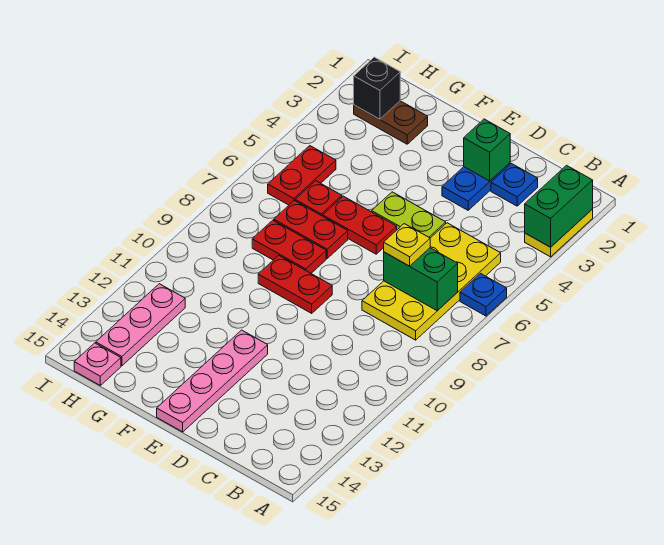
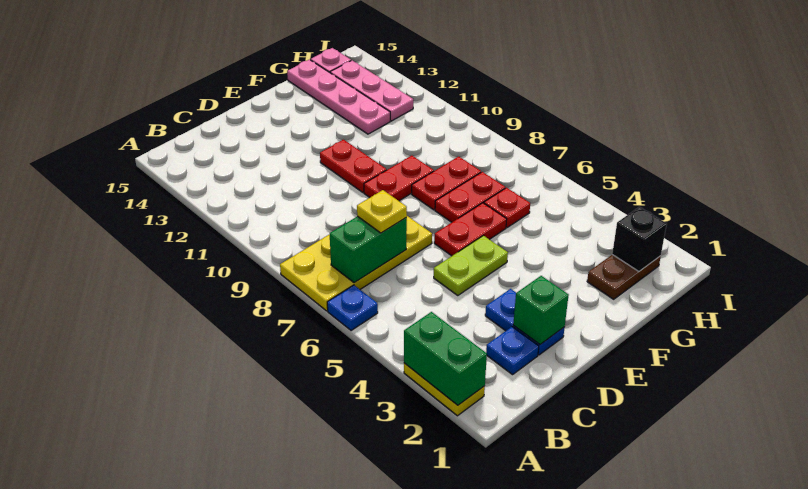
yellow plate B5:C8 level 1 -> yellow plate A7:D8 level 1
pink plate E12:E15 level 1 -> pink plate G12:G15 level 1
red plate H5:H6 level 1 -> red plate E10:E11 level 1

